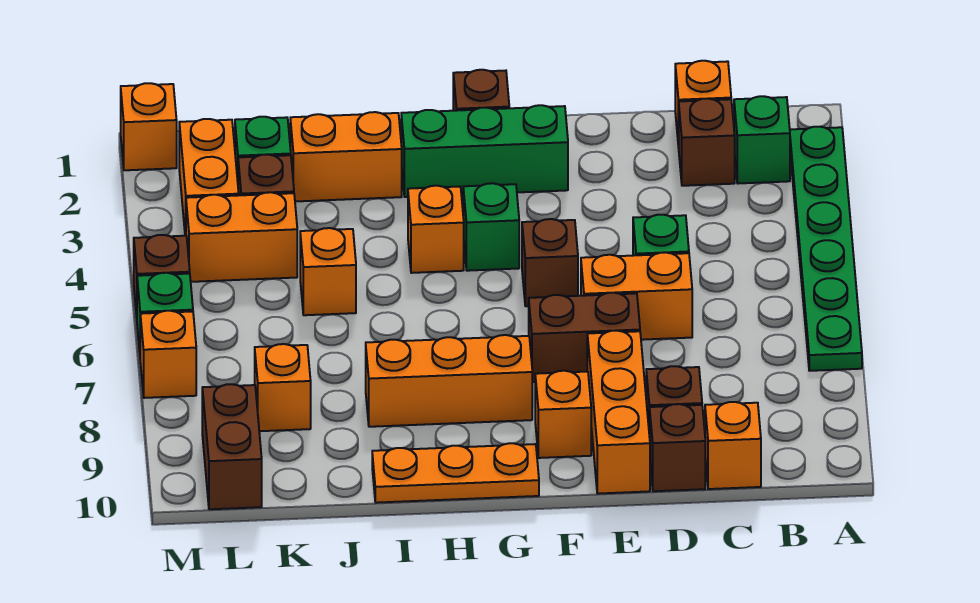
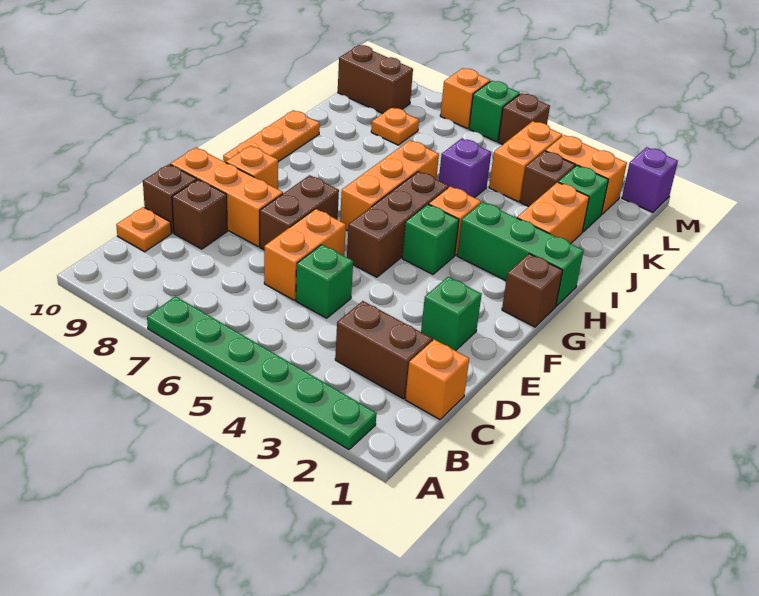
green brick B2 level 1 -> green brick E2 level 1
brown brick C2 level 1 -> brown brick C2:C3 level 1
orange brick C10 level 1 -> orange plate C10 level 1
green brick F2:H2 level 1 -> green brick H1:H3 level 1
brown brick F5 level 1 -> brown brick F5:H5 level 1
orange brick G8:I8 level 1 -> orange brick G6:I6 level 1
orange brick J5 level 1 -> purple brick J5 level 1
orange brick K8 level 1 -> orange plate K8 level 1
orange brick M1 level 1 -> purple brick M1 level 1

